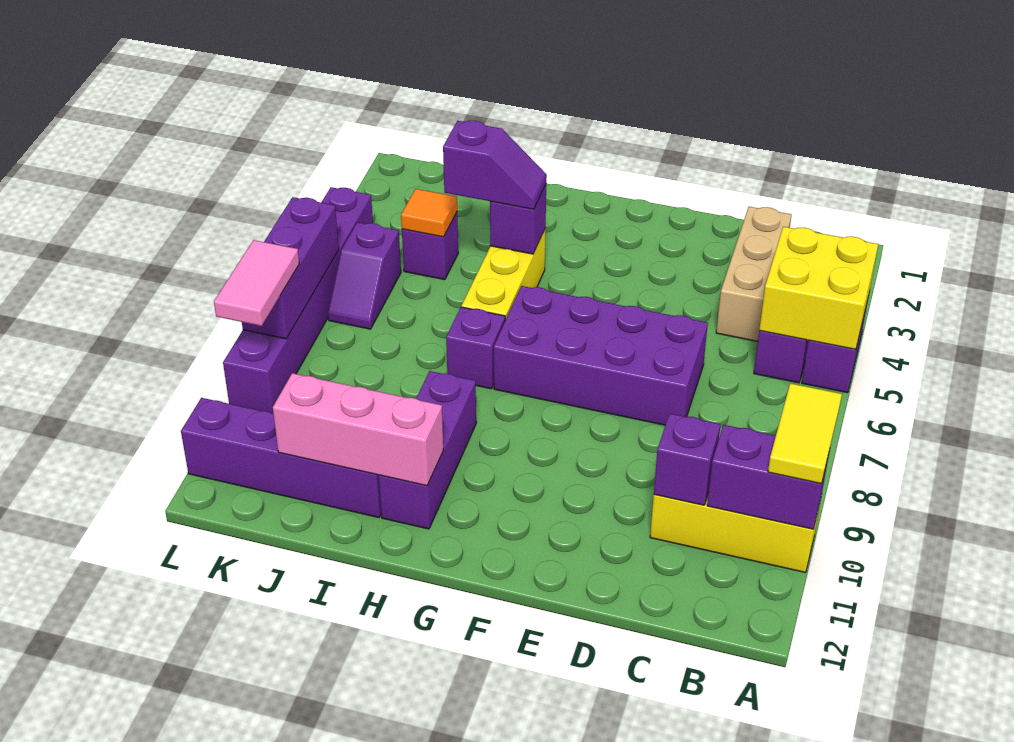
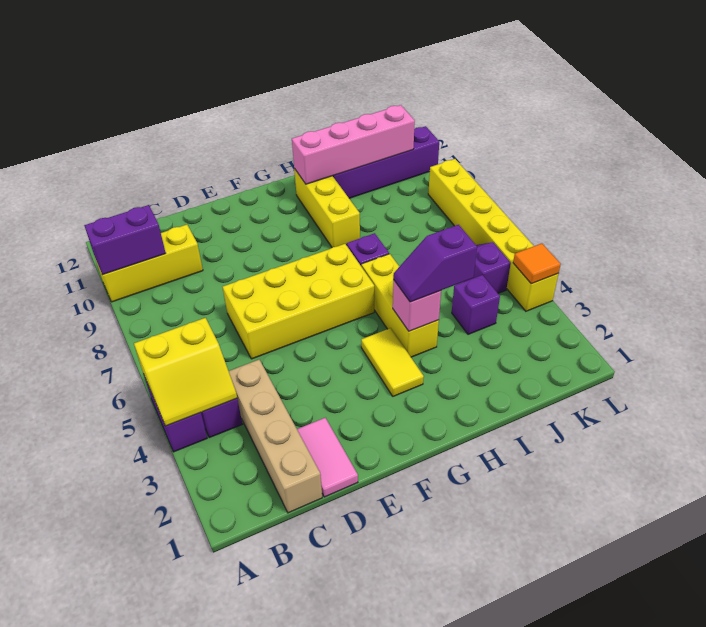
yellow brick A4:B5 level 2 -> yellow slope A4:B5 level 2 top 5
yellow tile A9:A10 level 3 -> yellow tile G3:G4 level 1
tan brick C2:C4 level 1 -> tan brick C1:C4 level 1
purple brick C10 level 2 -> none
purple brick D6:G7 level 1 -> yellow brick D6:G7 level 1
purple brick H4 level 2 -> pink brick H4 level 2
purple brick H9:H11 level 1 -> yellow brick H9:H11 level 1
pink brick H11:J11 level 2 -> pink brick H11:K11 level 2
orange tile J4 level 2 -> orange tile L4 level 2
purple brick L4:L9 level 1 -> yellow brick L4:L9 level 1
purple brick L6:L8 level 2 -> none
pink tile L8:L9 level 3 -> pink tile D1:D2 level 1

